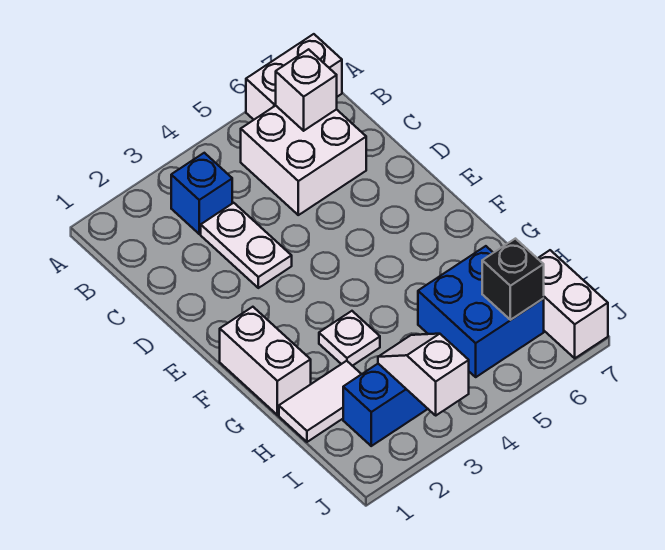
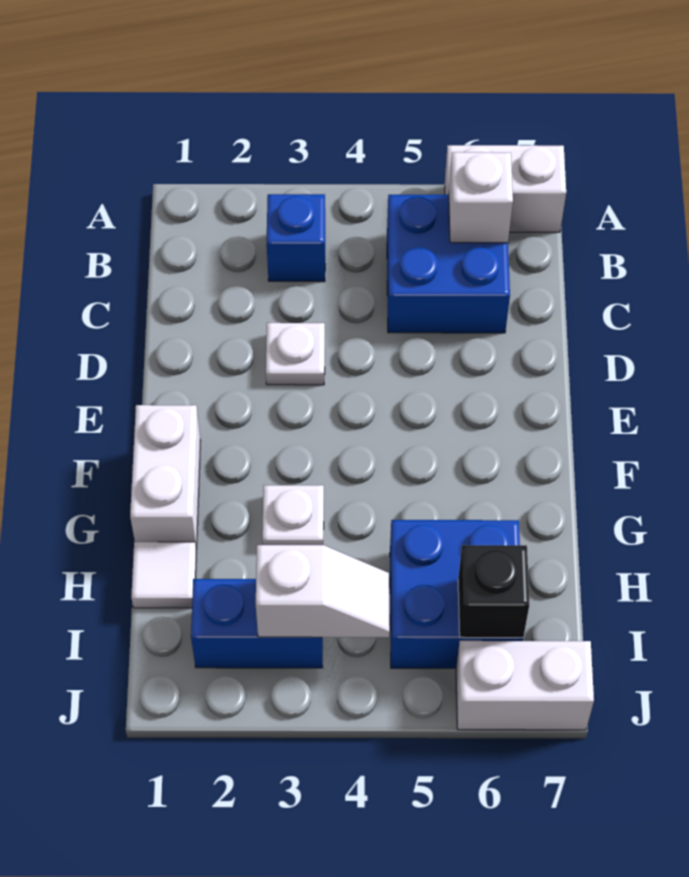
white brick B5:C6 level 1 -> blue brick B5:C6 level 1
white plate C3:D3 level 1 -> white plate D3 level 1
white tile H1:H2 level 1 -> white tile H1 level 1
white slope I3:J3 level 2 top J -> white slope I3:I4 level 2 top 3
white brick I7:J7 level 1 -> white brick J6:J7 level 1

